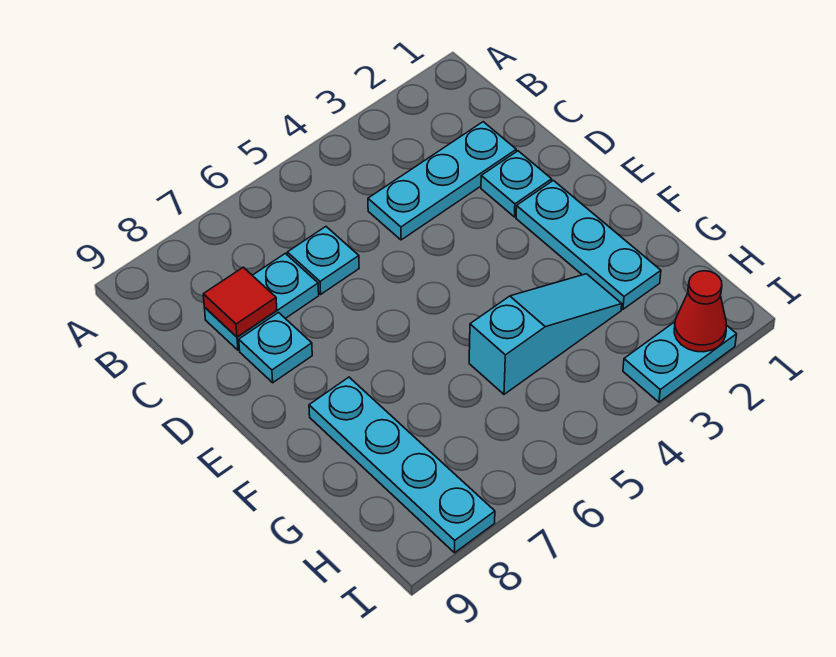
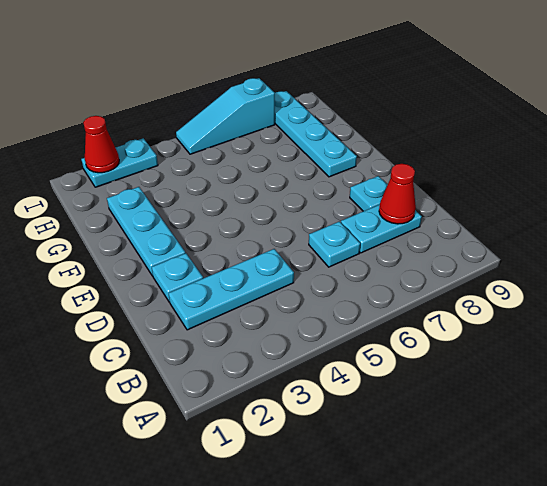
red tile C8 level 2 -> red cone C8 level 2
cyan slope G3:G5 level 1 top 5 -> cyan slope I5:I7 level 1 top 7

